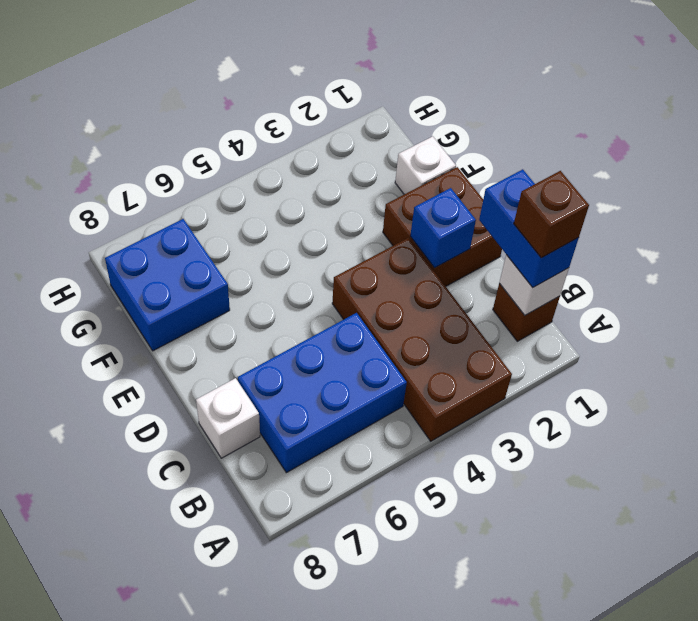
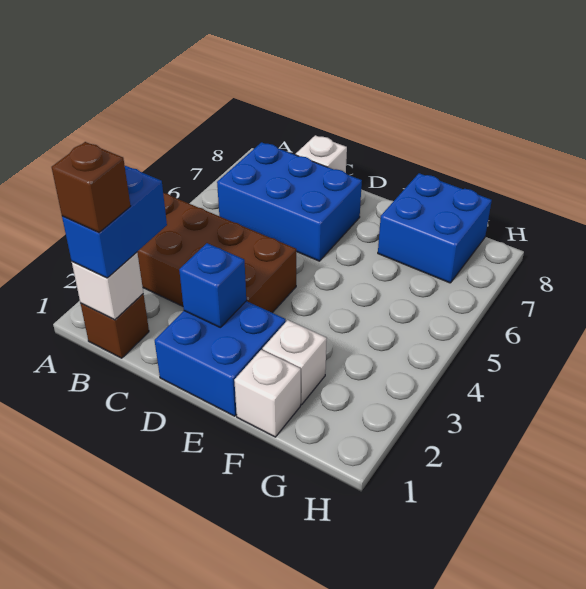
blue brick B1:C1 level 3 -> blue brick B1:B2 level 3
blue brick B5:C7 level 1 -> blue brick B6:D7 level 1
brown brick D1:E2 level 1 -> blue brick D1:E2 level 1
none -> white brick F2 level 1

